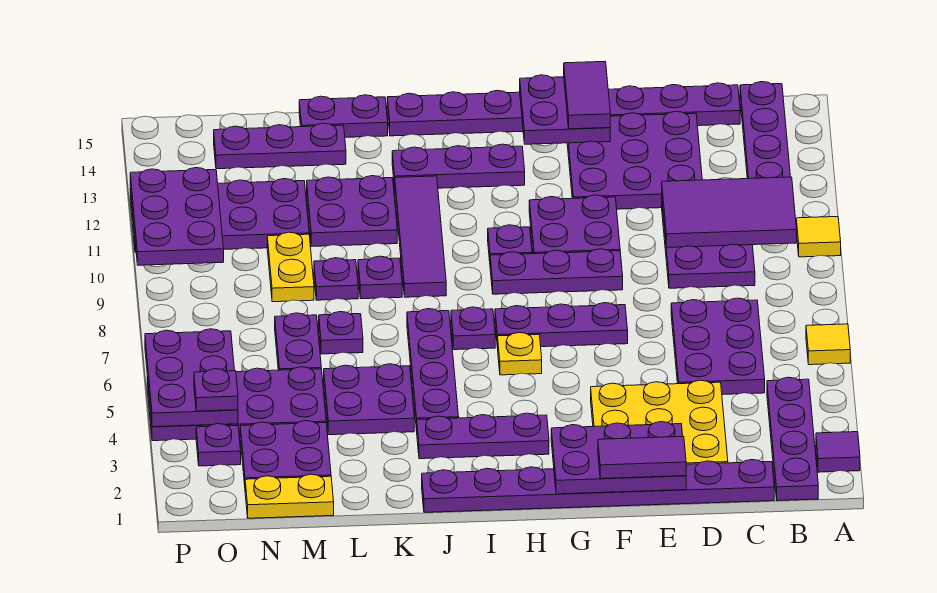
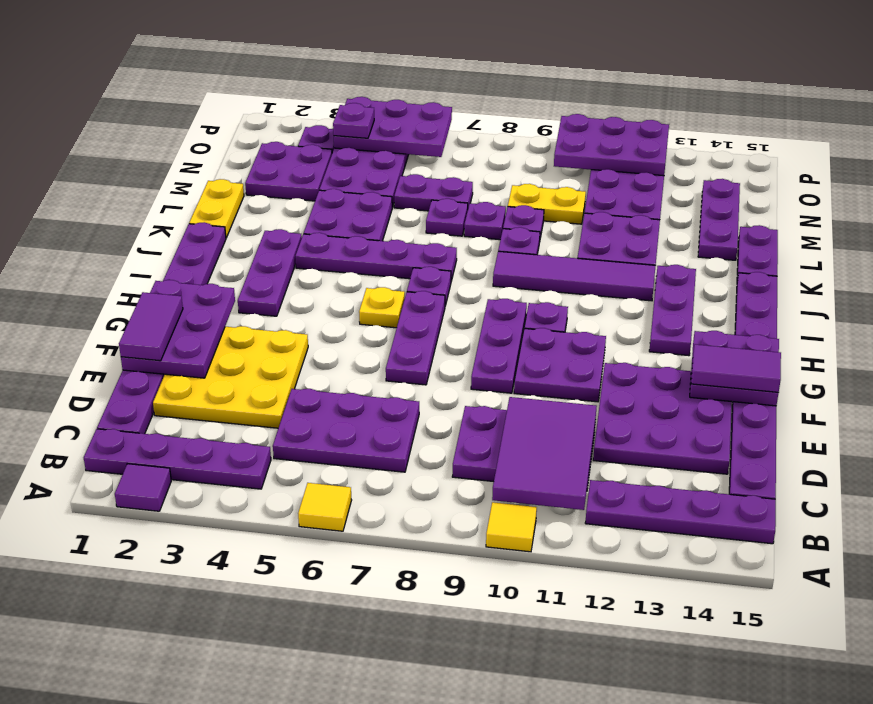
none -> purple plate L8 level 1
yellow plate M1:N1 level 1 -> yellow plate K1:L1 level 1

